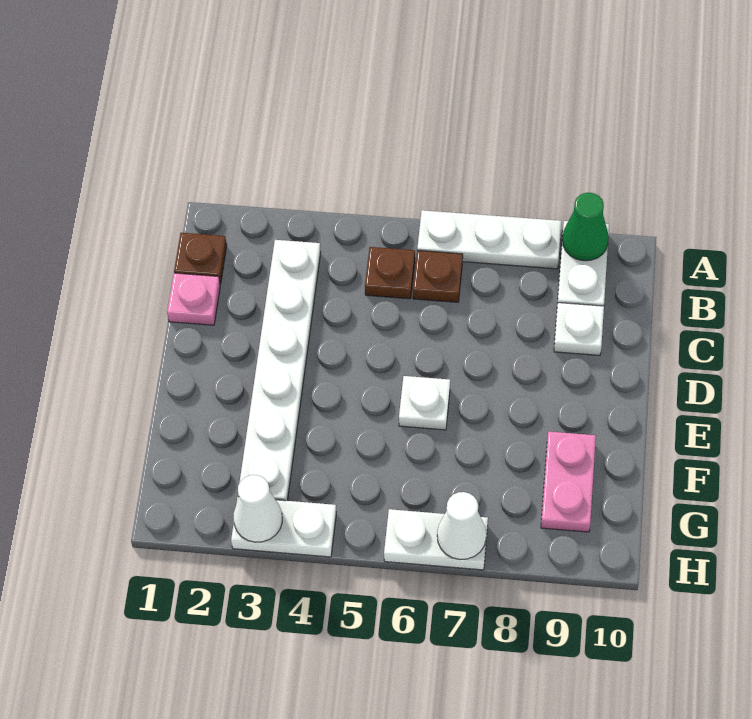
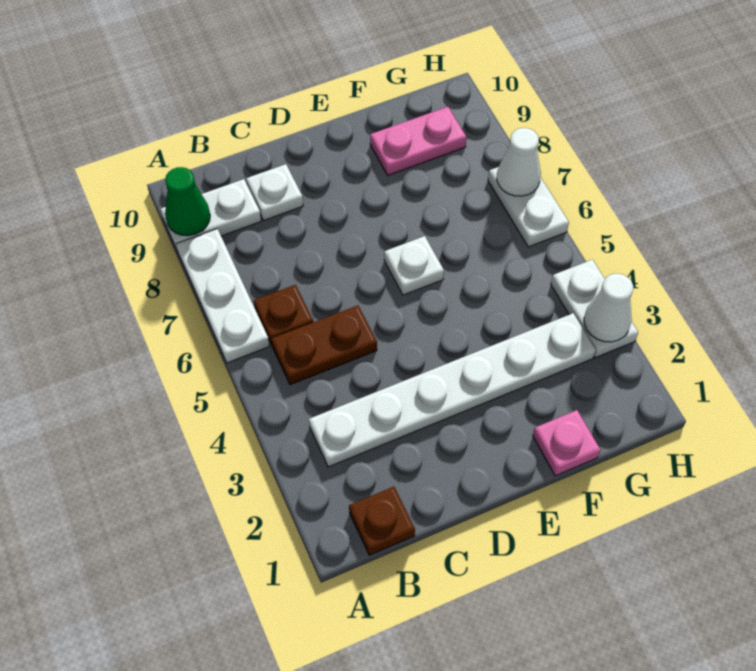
brown plate B5 level 1 -> brown plate B5:C5 level 1
pink plate C1 level 1 -> pink plate F1 level 1

